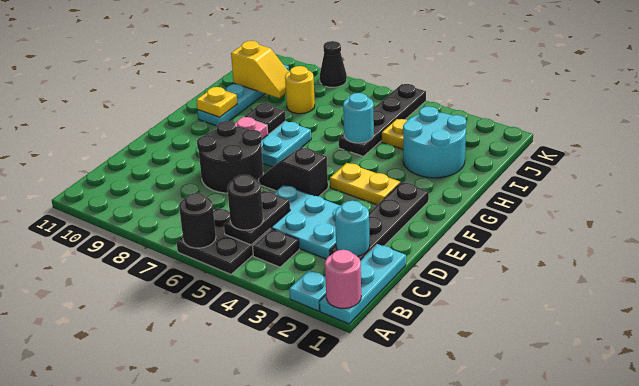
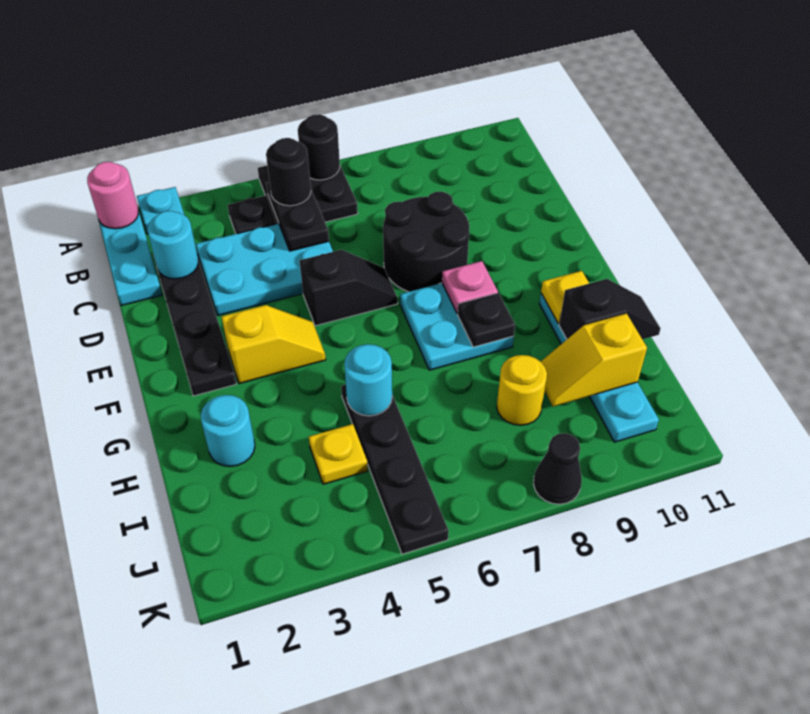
yellow plate F3:F4 level 1 -> yellow slope F3:F4 level 1 top 3
cyan round brick H2:I3 level 1 -> cyan round brick H2 level 1
none -> black slope H10:H11 level 2 top 10

